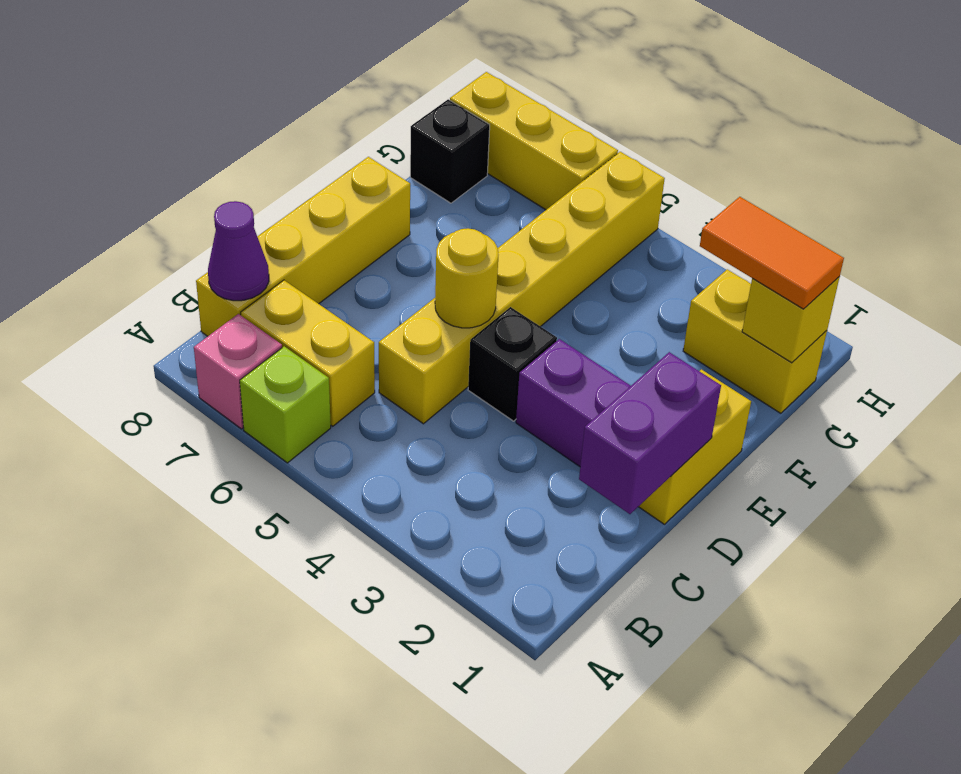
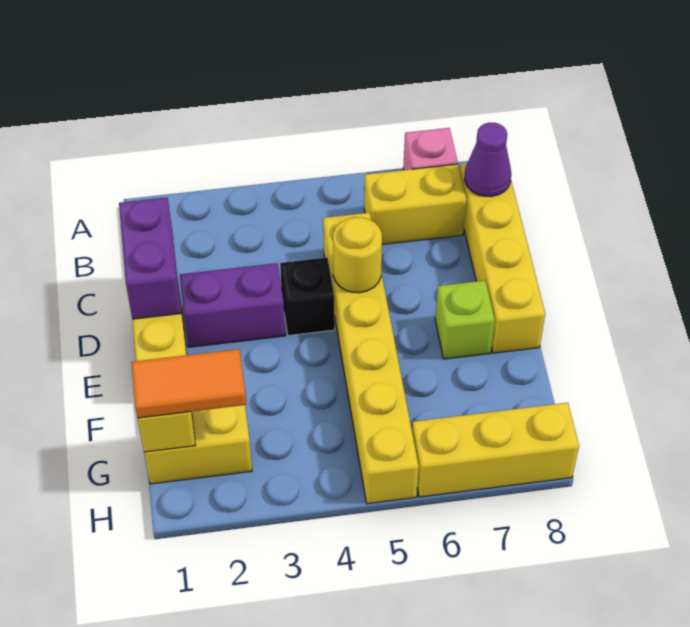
lime brick A6 level 1 -> lime brick E7 level 1
black brick G8 level 1 -> none

